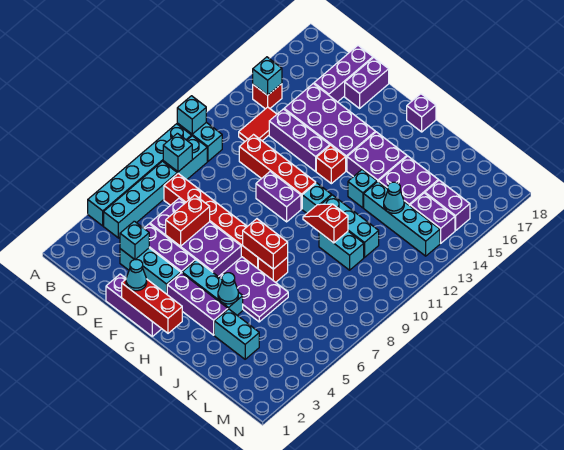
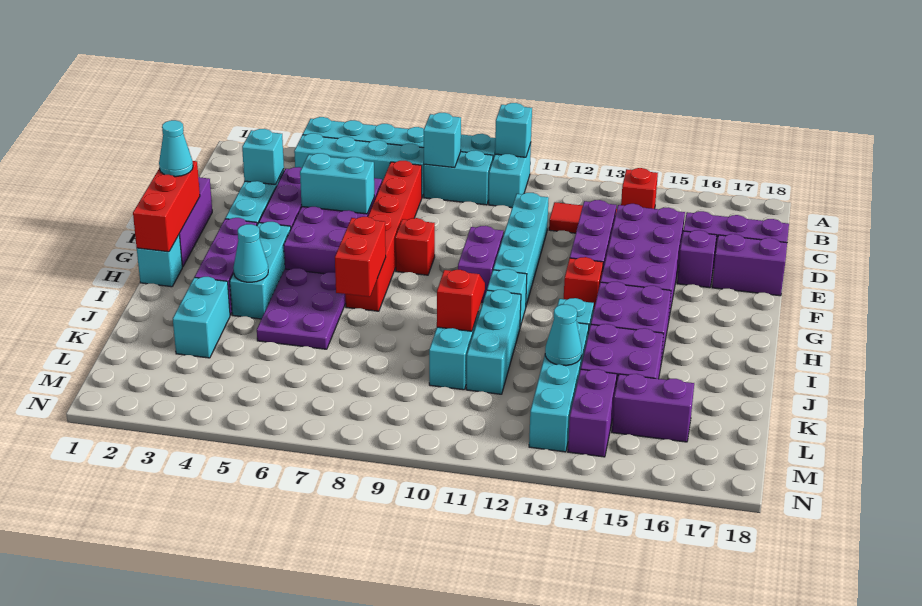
cyan brick B14 level 2 -> cyan brick H1 level 1
red brick D11:G11 level 1 -> cyan brick D11:G11 level 1
red brick E5:E6 level 2 -> cyan brick E5:E6 level 2
purple brick H18 level 1 -> purple brick E16 level 1
red brick I7 level 1 -> red brick F8 level 1
purple brick L15:M15 level 1 -> purple brick L15:L16 level 1

